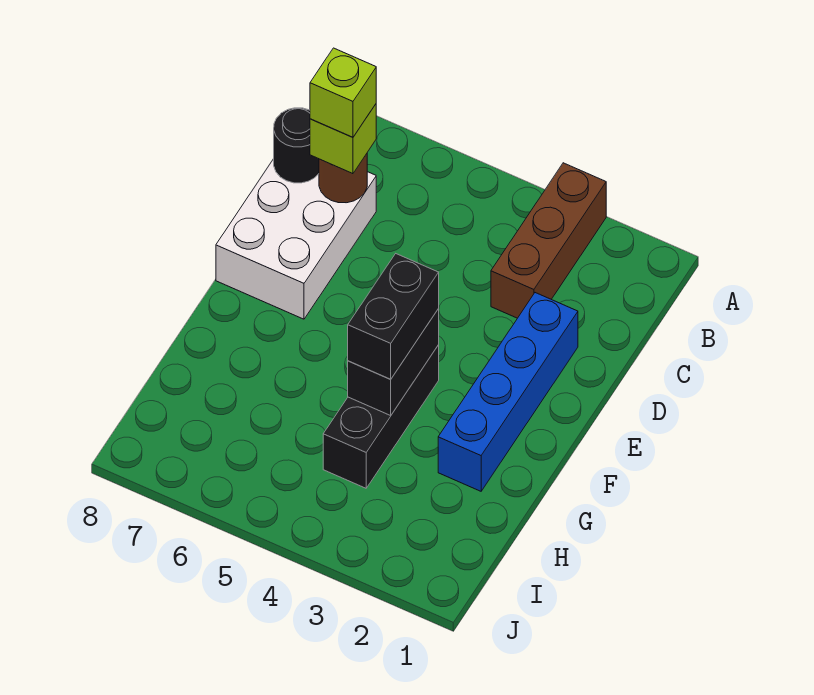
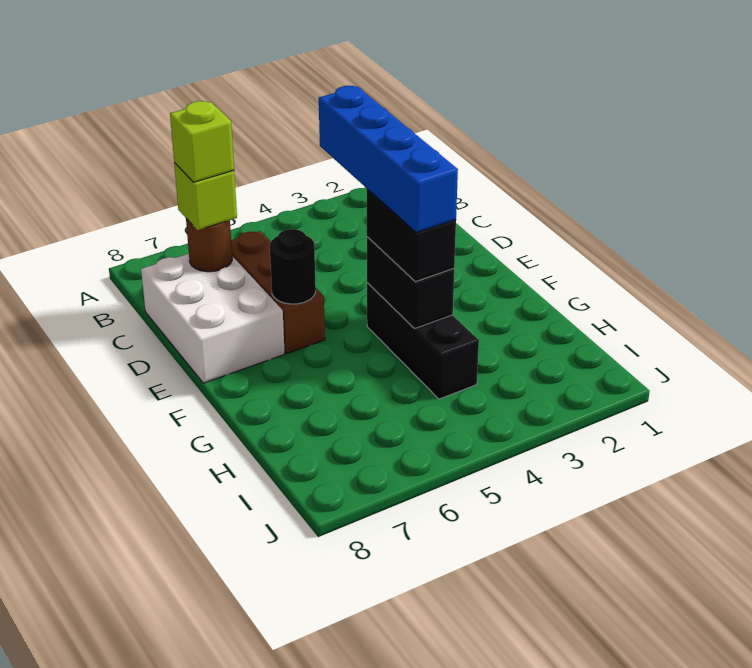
brown brick A3:C3 level 1 -> brown brick C6:E6 level 1
black round brick C8 level 2 -> black round brick E6 level 2
blue brick D2:G2 level 1 -> blue brick D4:G4 level 4

